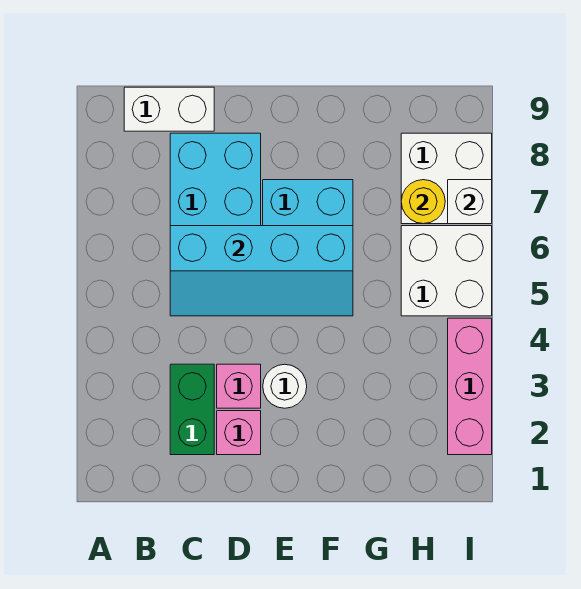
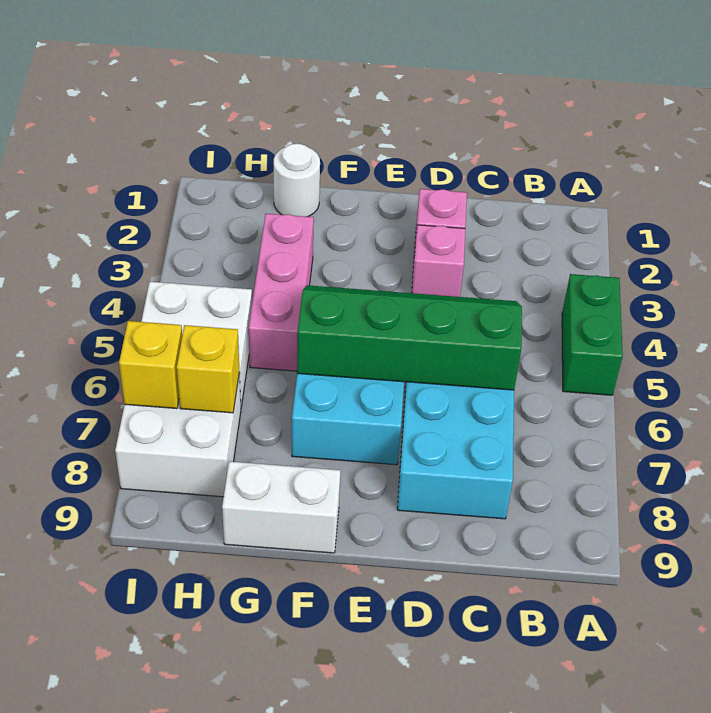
white brick B9:C9 level 1 -> white brick F9:G9 level 1
green brick C2:C3 level 1 -> green brick A4:A5 level 1
cyan slope C5:F6 level 2 top 6 -> green slope C5:F6 level 2 top 6
white round brick E3 level 1 -> white round brick G1 level 1
yellow round brick H7 level 2 -> yellow brick H7 level 2
pink brick I2:I4 level 1 -> pink brick G3:G5 level 1
white brick I7 level 2 -> yellow brick I7 level 2

